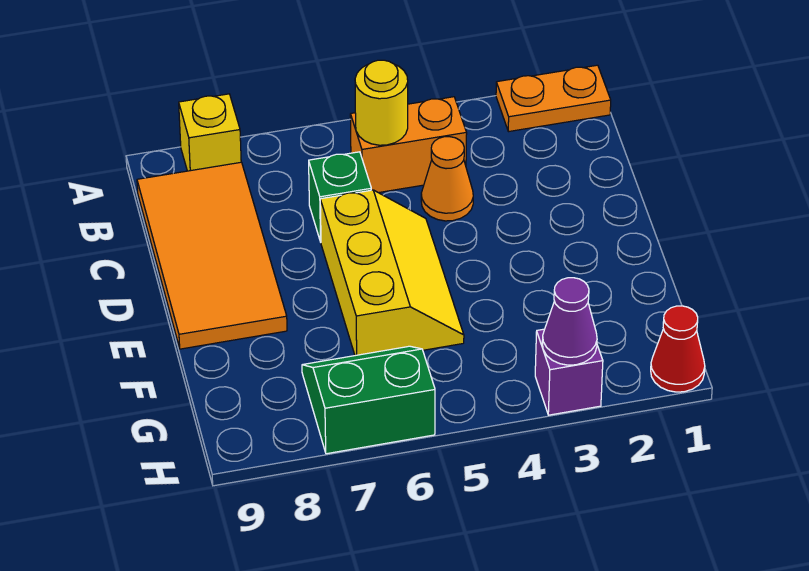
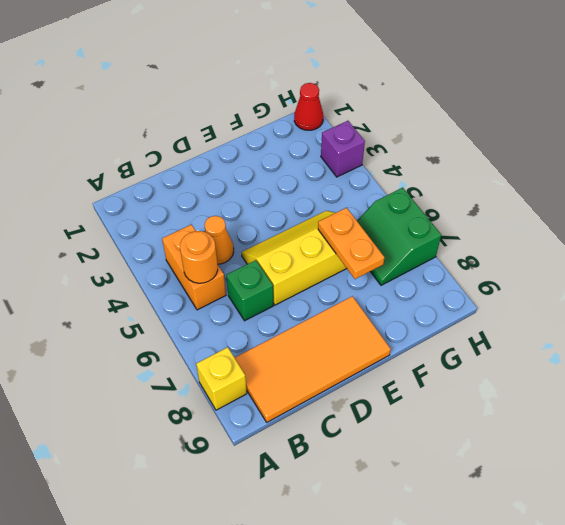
orange plate A1:A2 level 1 -> orange plate F6:F7 level 2
yellow round brick B5 level 2 -> orange round brick B5 level 2
purple cone H3 level 2 -> none

